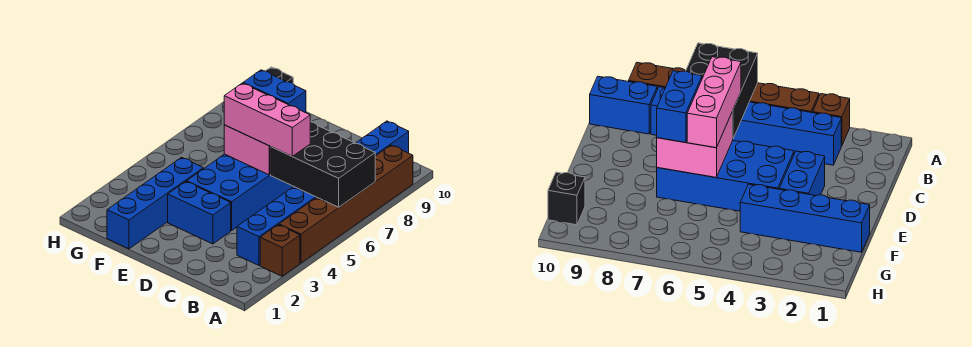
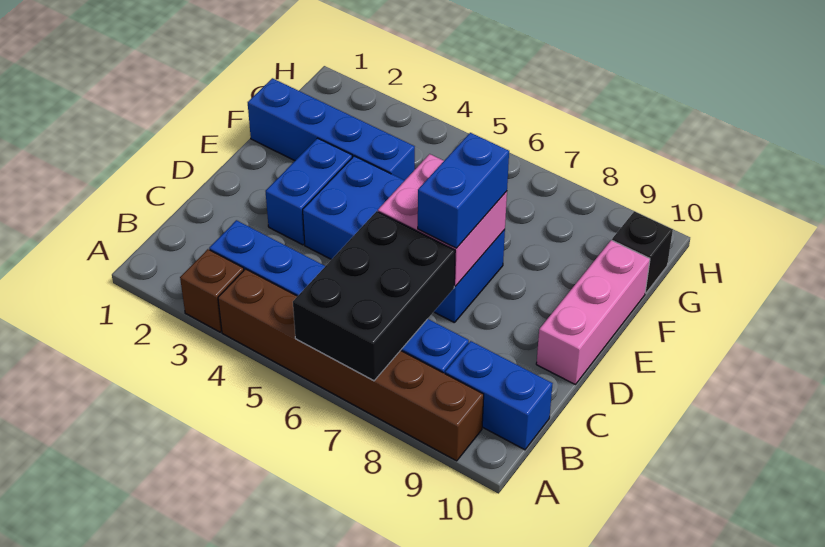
pink brick C6:E6 level 3 -> pink brick D10:F10 level 1

